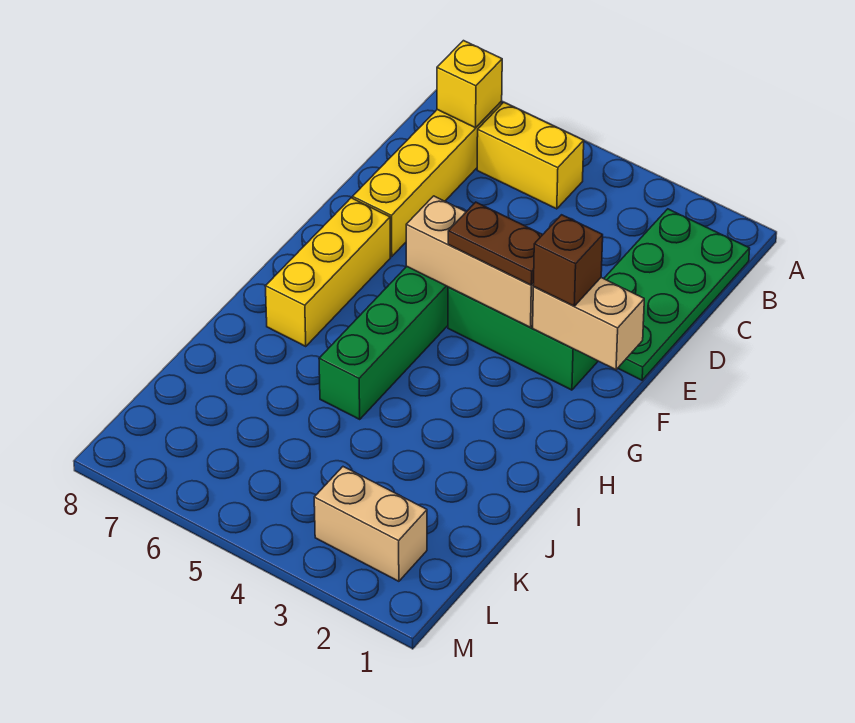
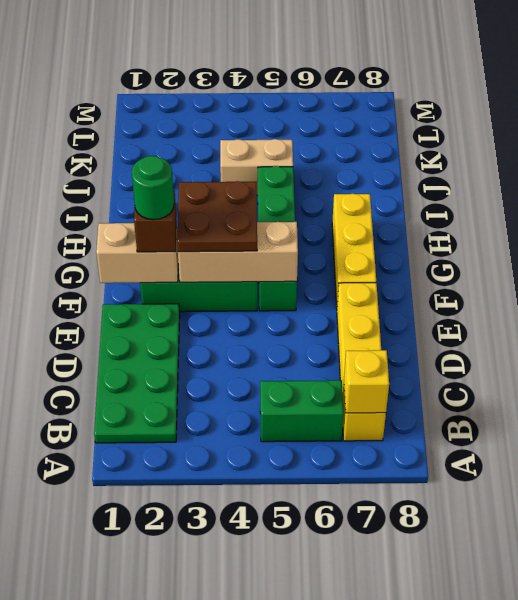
yellow brick B5:B6 level 1 -> green brick B5:B6 level 1
none -> green round brick F2 level 4
brown plate F3:F4 level 3 -> brown plate F3:G4 level 3
tan brick L2:L3 level 1 -> tan brick J4:J5 level 1

